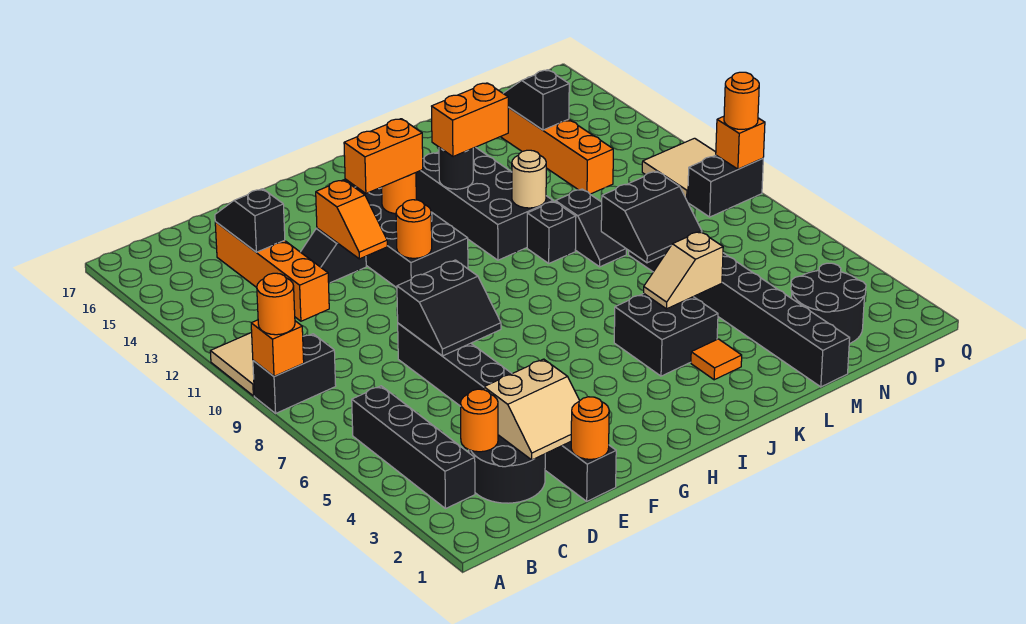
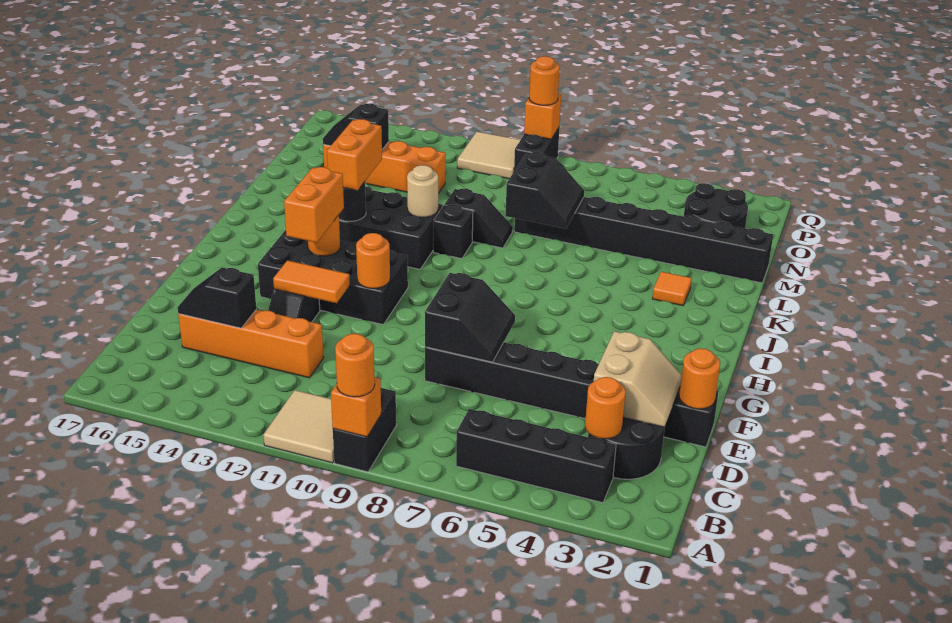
orange slope F12:F13 level 2 top 13 -> orange tile F12:F13 level 2
black brick J4:K5 level 1 -> none
tan slope K5:L5 level 2 top L -> none

